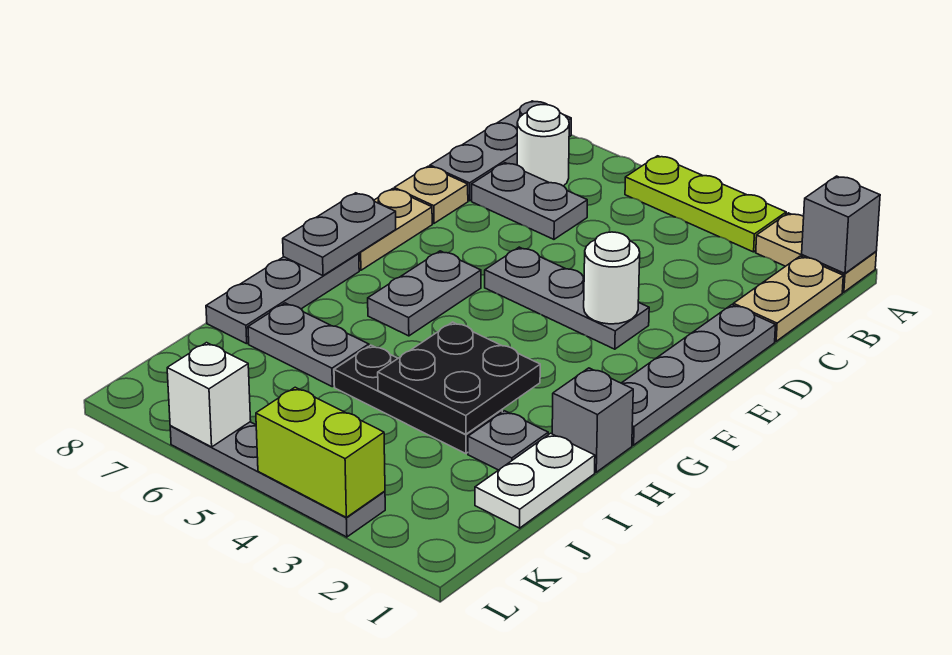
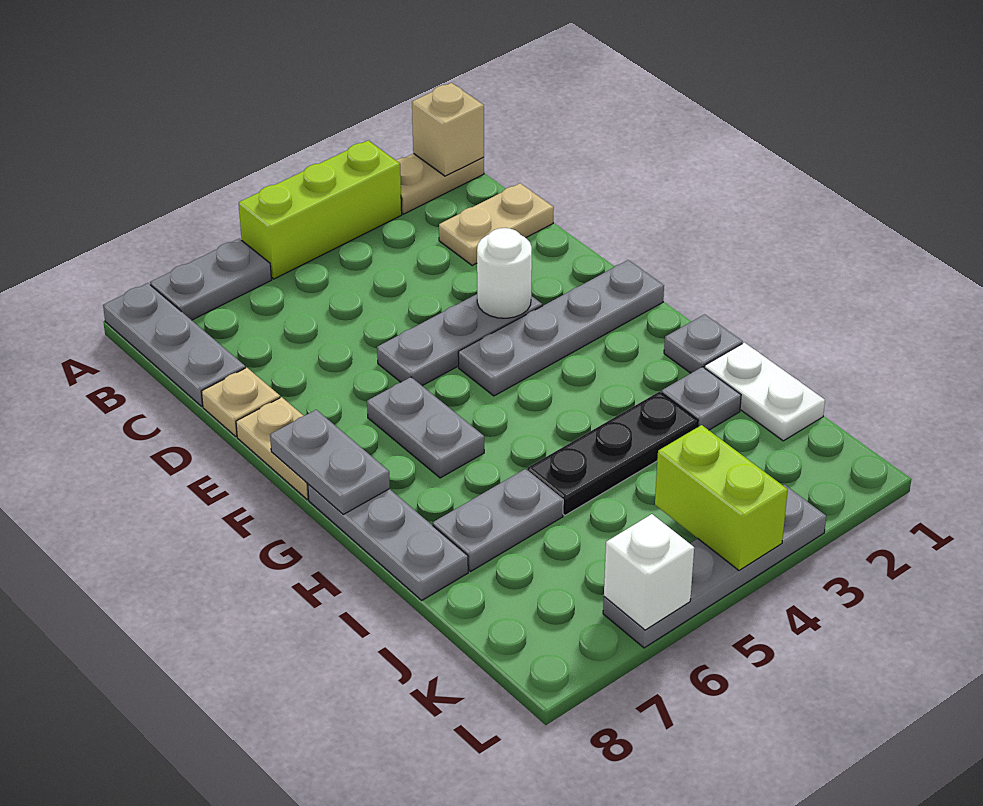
grey brick A1 level 2 -> tan brick A1 level 2
lime plate A3:A5 level 1 -> lime brick A3:A5 level 1
tan plate B1:C1 level 1 -> tan plate C1:C2 level 1
white round brick B7 level 1 -> none
grey plate C6:C7 level 1 -> grey plate A6:A7 level 1
grey plate D1:G1 level 1 -> grey plate F1:F4 level 1
grey brick H1 level 1 -> grey plate H1 level 1
black plate H3:I4 level 2 -> none
lime brick L3:L4 level 2 -> lime brick K4:L4 level 2

